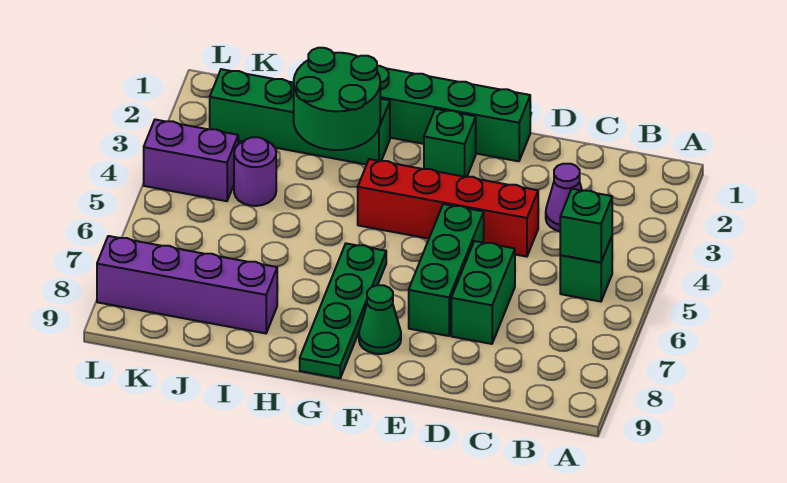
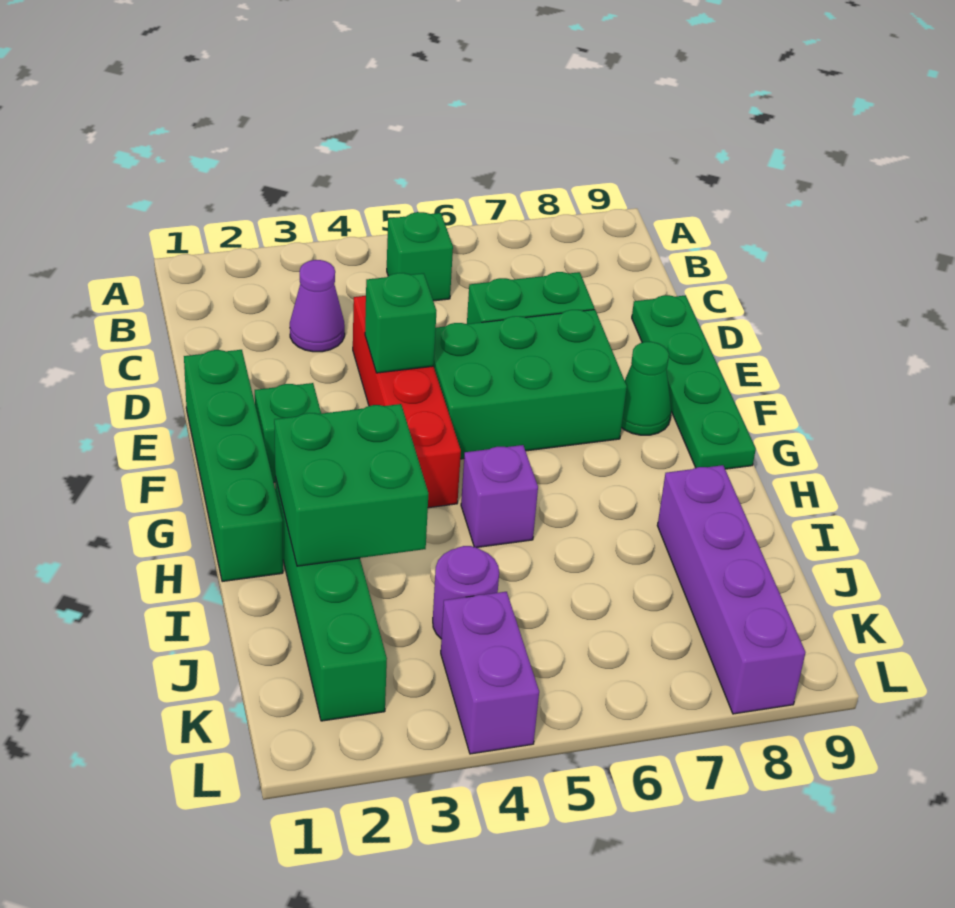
green brick B5 level 2 -> green brick E4 level 2
green brick E5:E7 level 1 -> green brick E5:F7 level 1
green plate G6:G9 level 1 -> green plate D9:G9 level 1
green round brick H2:I3 level 2 -> green brick H2:I3 level 2
none -> purple brick H5 level 1

